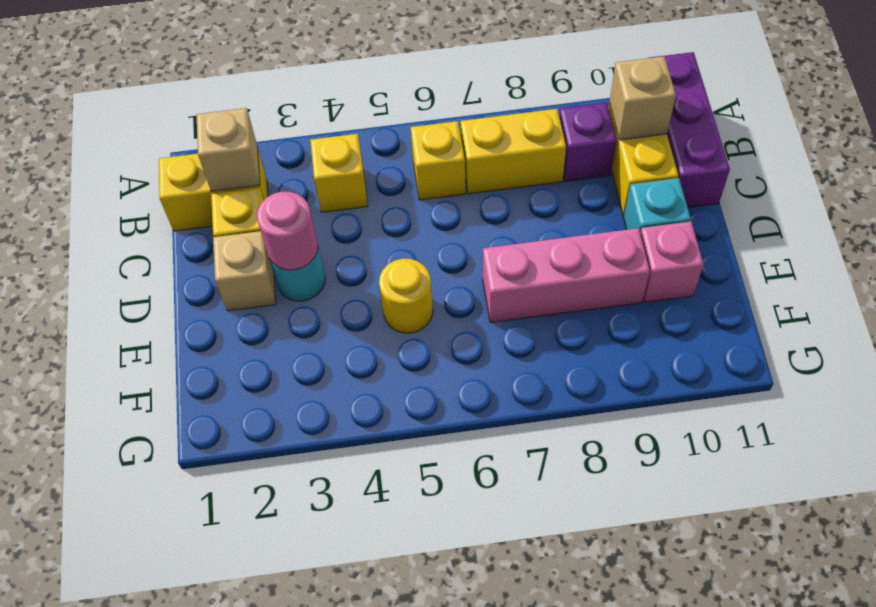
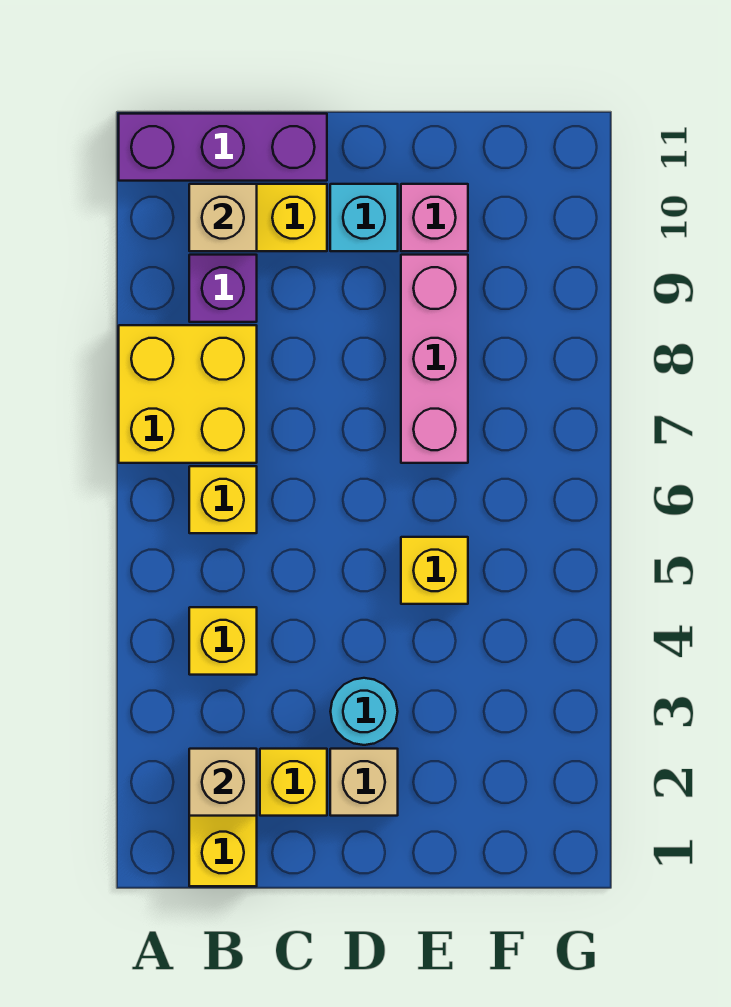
yellow brick B7:B8 level 1 -> yellow brick A7:B8 level 1
pink round brick D3 level 2 -> none
yellow round brick E5 level 1 -> yellow brick E5 level 1

